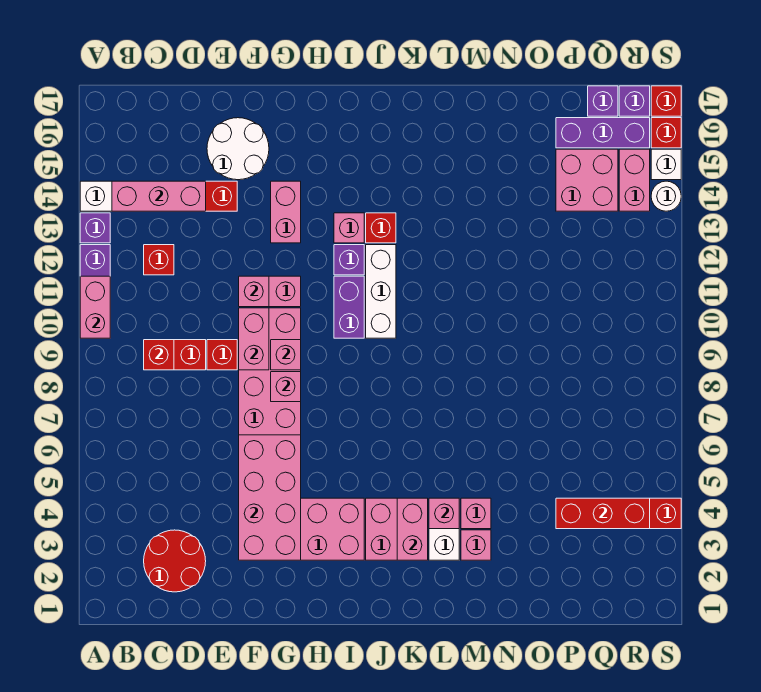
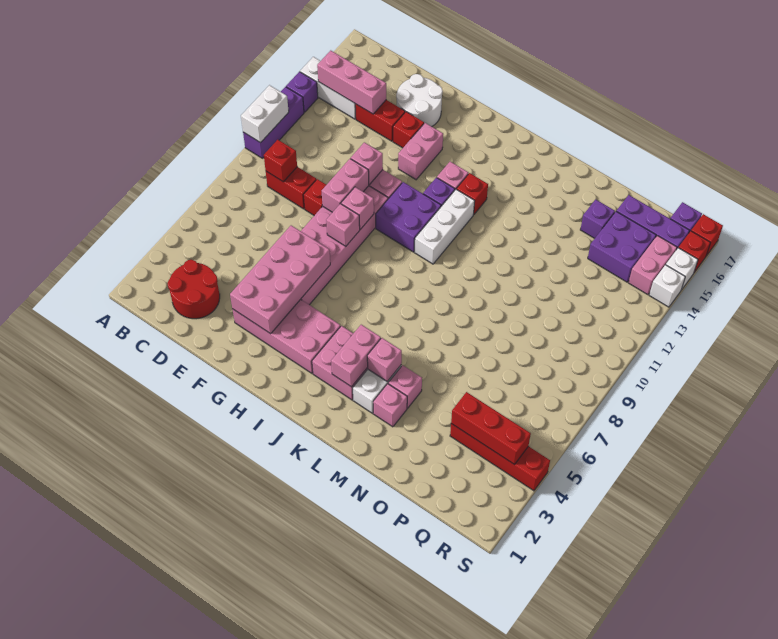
pink brick A10:A11 level 2 -> white brick A10:A11 level 2
red brick C12 level 1 -> red brick F14 level 1
purple brick I10:I11 level 1 -> purple brick H10:I11 level 1
pink brick P14:Q15 level 1 -> purple brick P14:Q15 level 1
purple brick Q17 level 1 -> purple brick O15 level 1
white round brick S14 level 1 -> white brick S14 level 1

